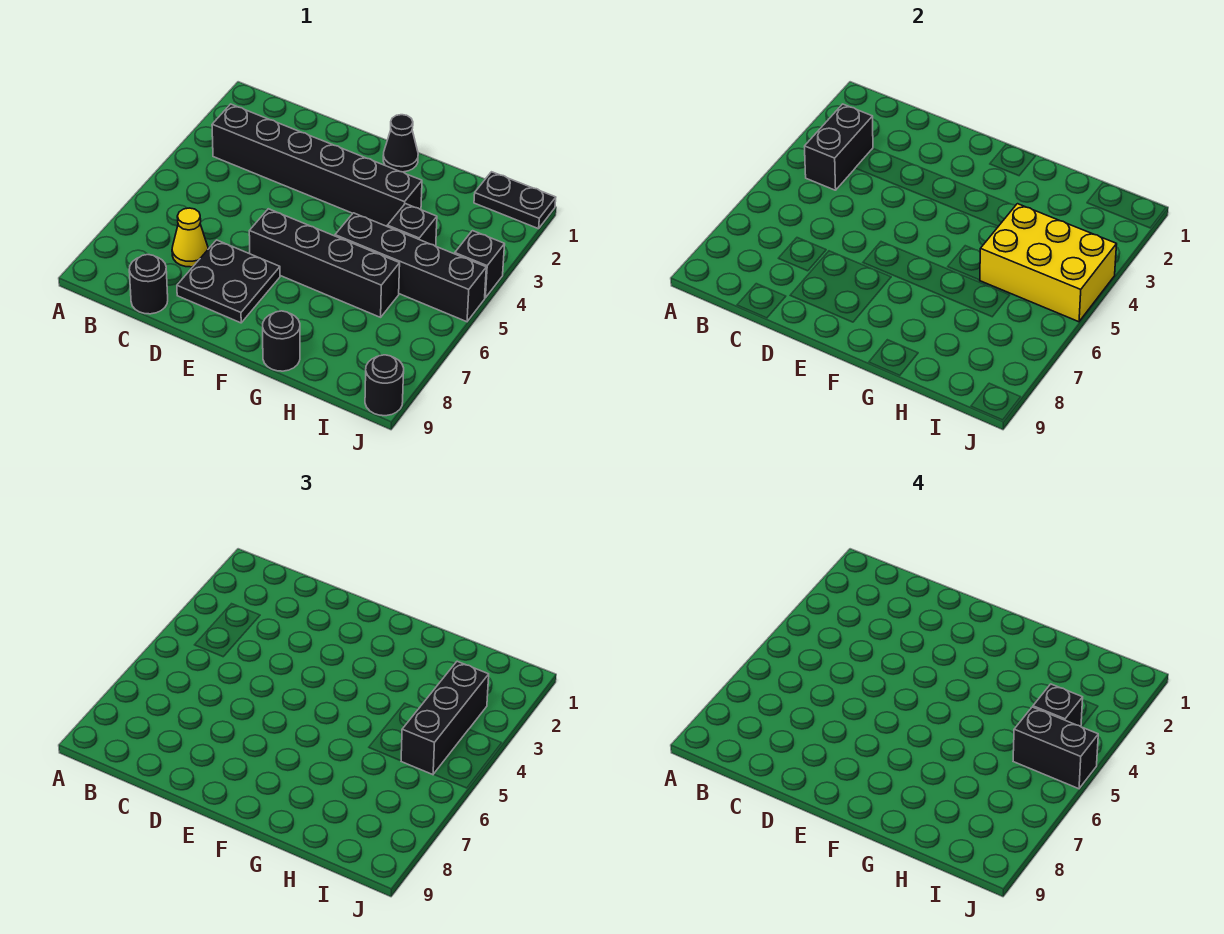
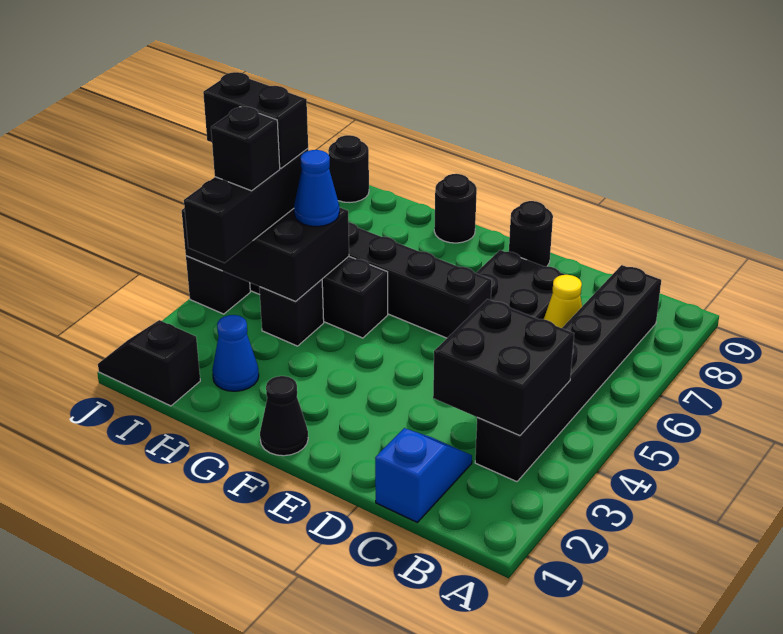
black brick B3:G3 level 1 -> black brick B3:B8 level 1
black brick B3:B4 level 2 -> black brick B3:C4 level 2
none -> blue slope C1:C2 level 1 top 1
black round brick C9 level 1 -> black round brick E9 level 1
none -> blue cone H2 level 1
yellow brick H4:J5 level 2 -> black brick H4:J5 level 2
none -> blue cone H5 level 3
black plate I1:J1 level 1 -> black slope I1:J1 level 1 top I

